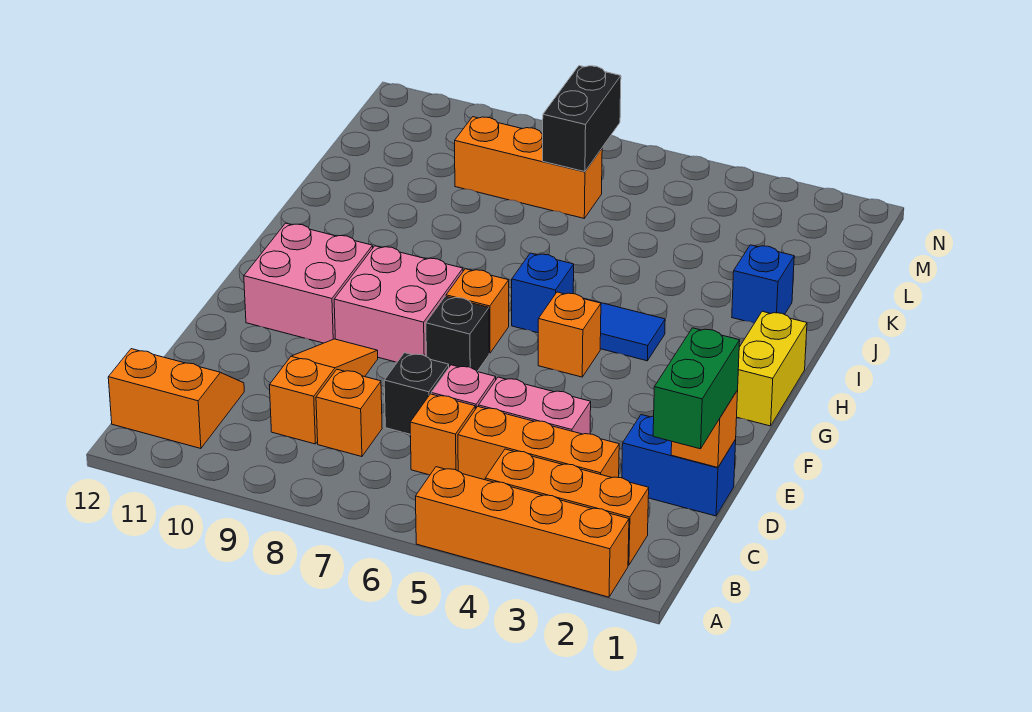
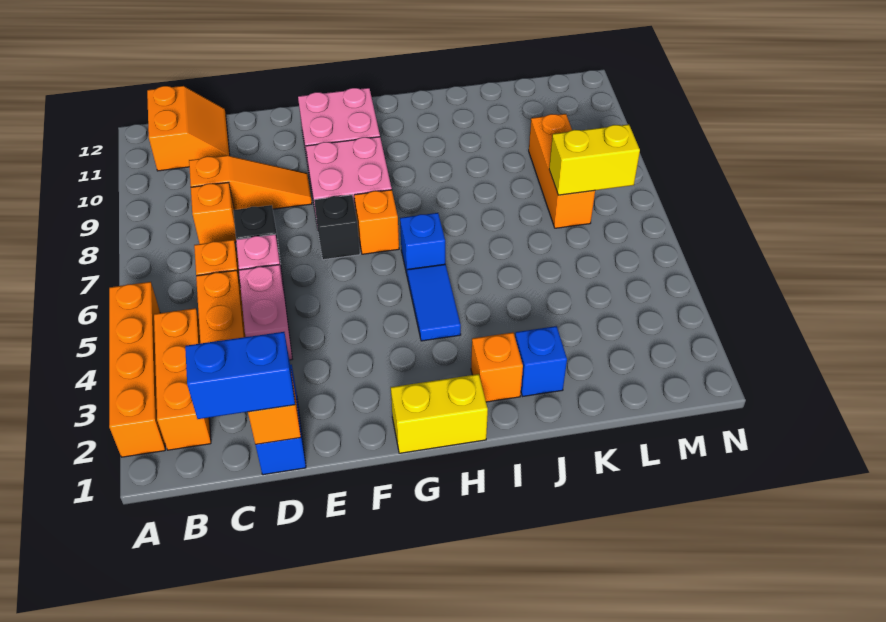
green brick C1:D1 level 3 -> blue brick C1:D1 level 3
orange brick G5 level 1 -> orange brick I2 level 1
black brick L7:M7 level 2 -> yellow brick L7:M7 level 2

